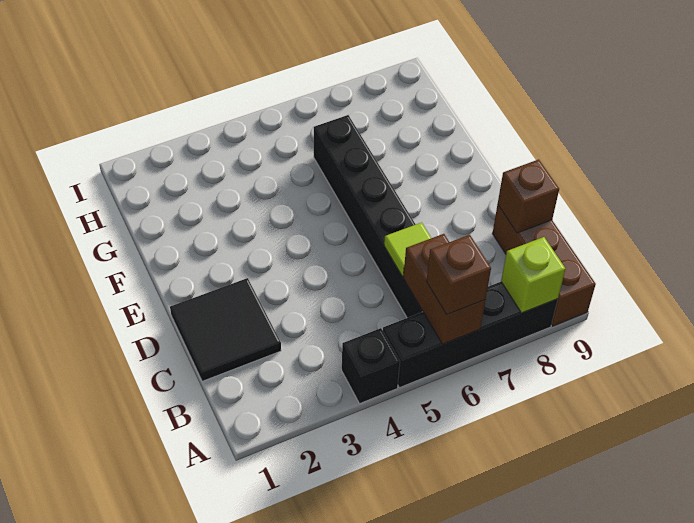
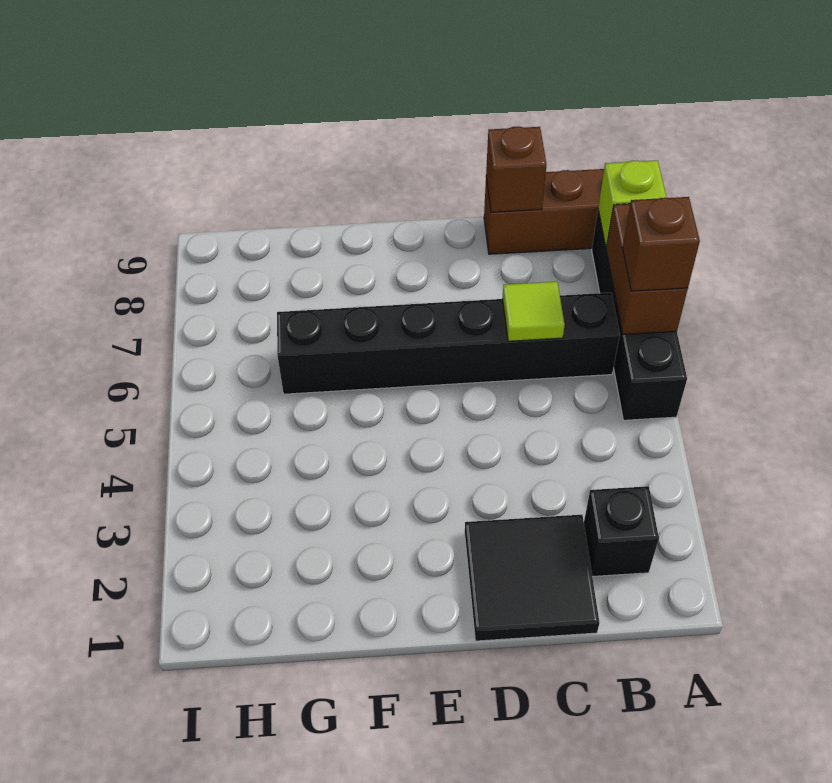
black brick A4 level 1 -> black brick B2 level 1
brown brick A6:B6 level 2 -> brown brick A6:A7 level 2

